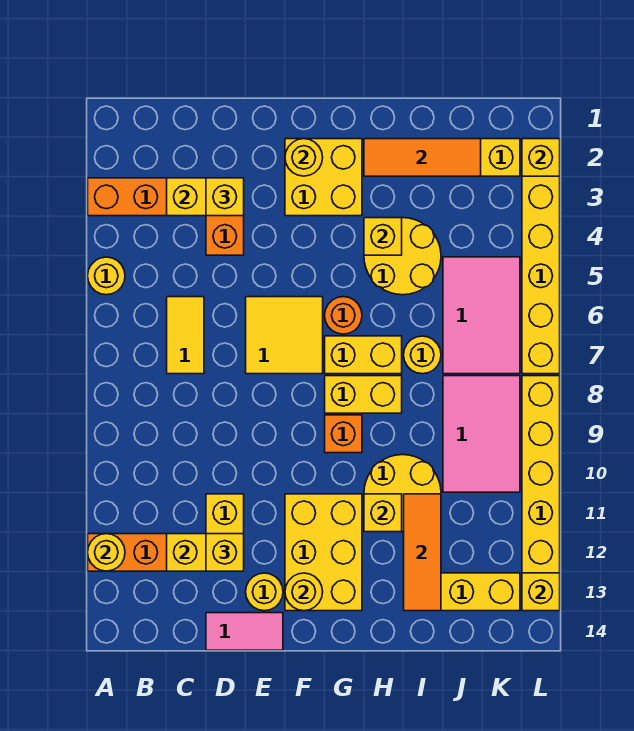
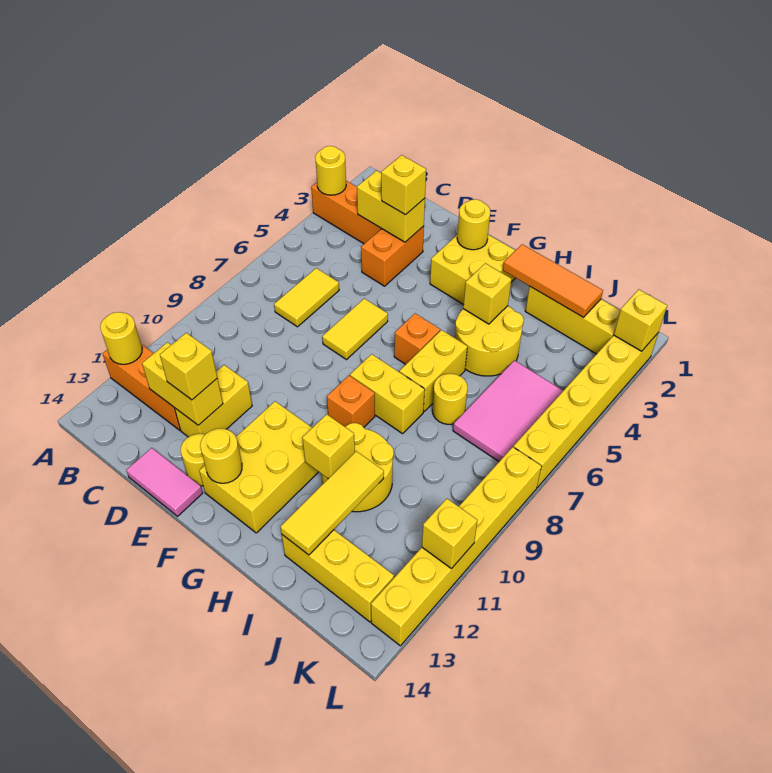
yellow round brick A5 level 1 -> yellow round brick A3 level 2
yellow tile E6:F7 level 1 -> yellow tile E6:E7 level 1
orange round brick G6 level 1 -> orange brick G6 level 1
yellow brick G7:H7 level 1 -> yellow brick H6:H7 level 1
orange tile I11:I13 level 2 -> yellow tile I11:I13 level 2
pink tile J8:K10 level 1 -> none
yellow brick L13 level 2 -> yellow brick L11 level 2

